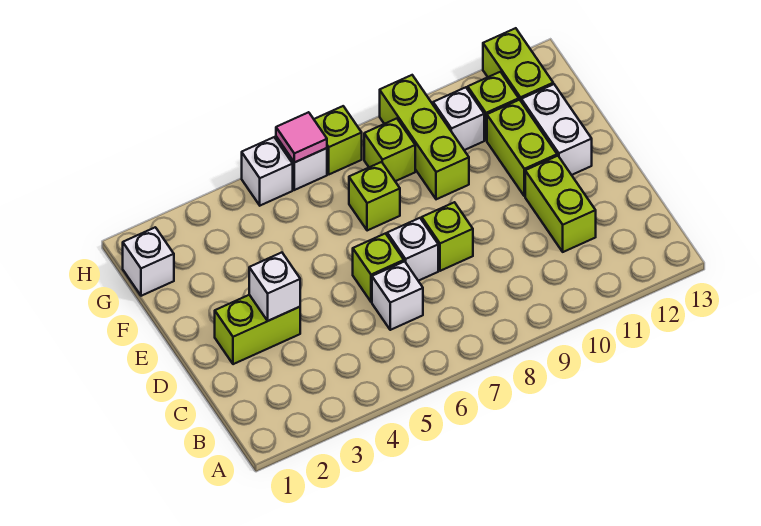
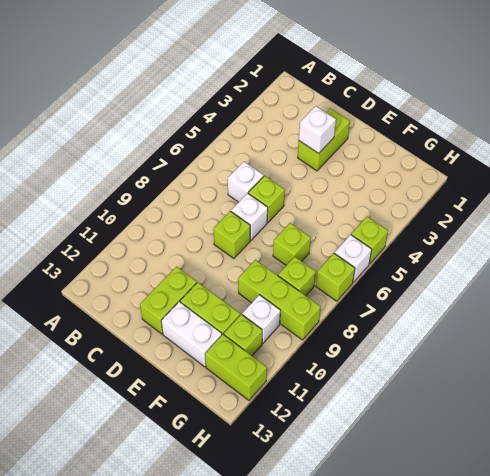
lime brick C11:D11 level 1 -> lime brick D11:D12 level 1
white brick G1 level 1 -> none
white brick H5 level 1 -> lime brick H5 level 1
pink tile H6 level 2 -> none

